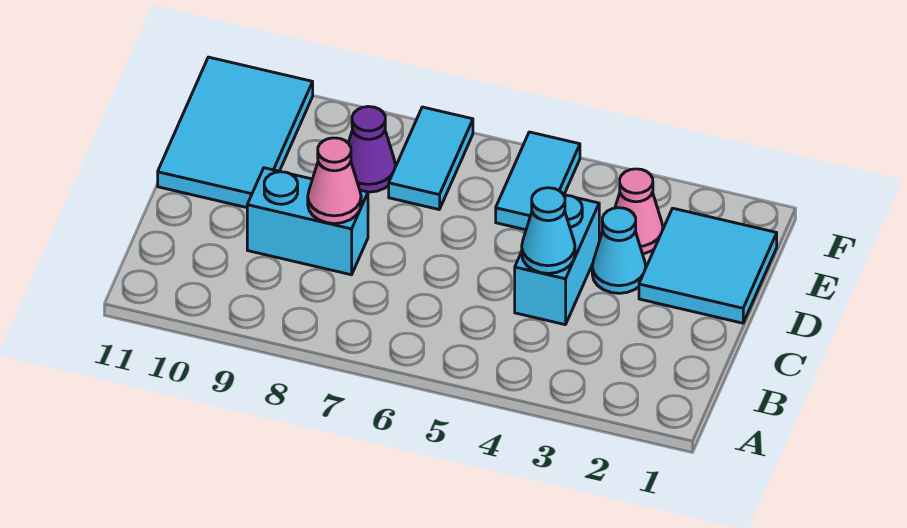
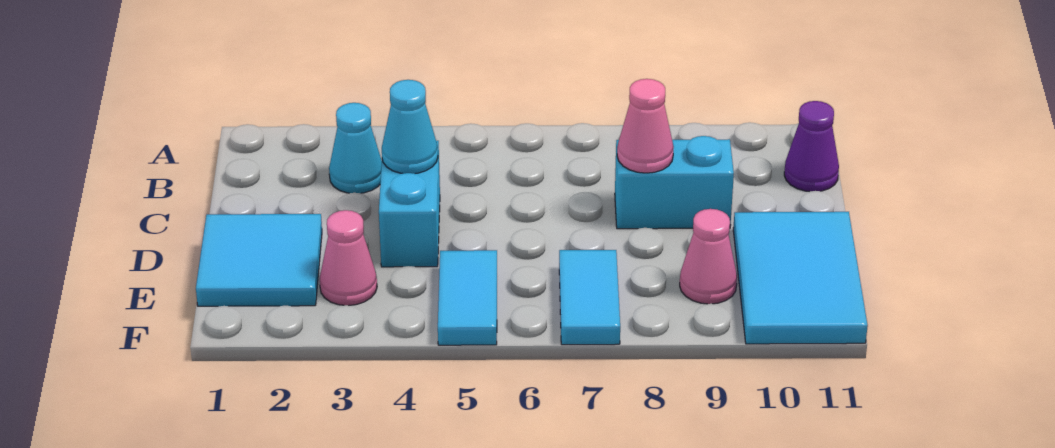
cyan cone D3 level 1 -> cyan cone B3 level 1
purple cone E8 level 1 -> purple cone B11 level 1
none -> pink cone E9 level 1

